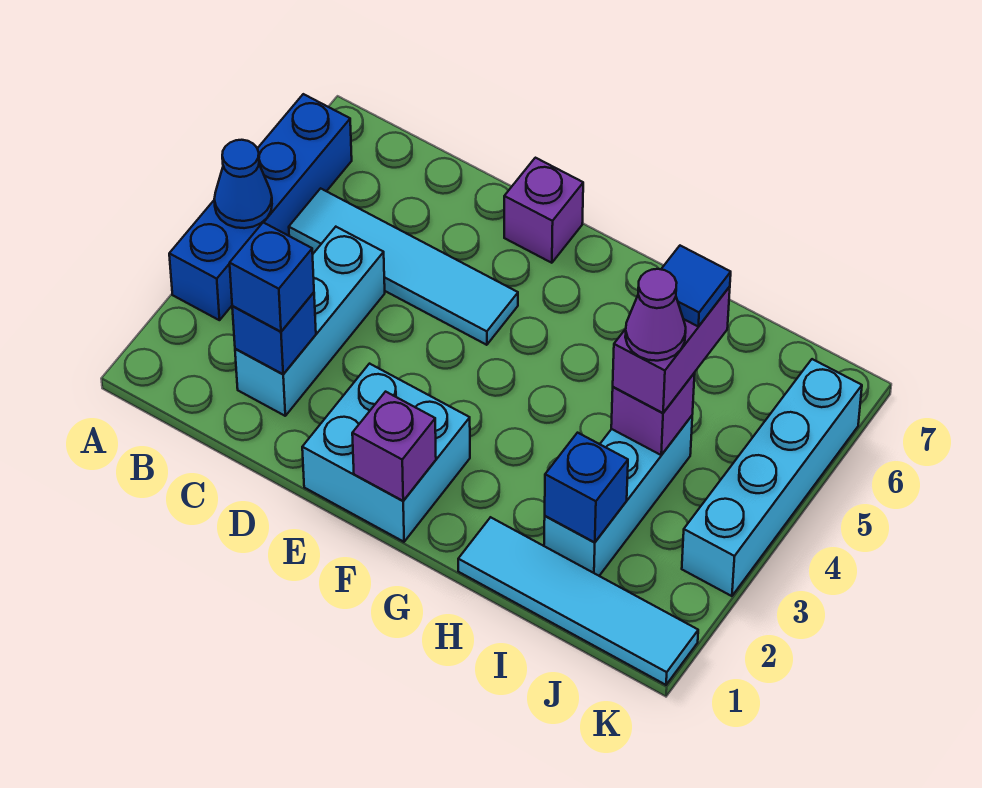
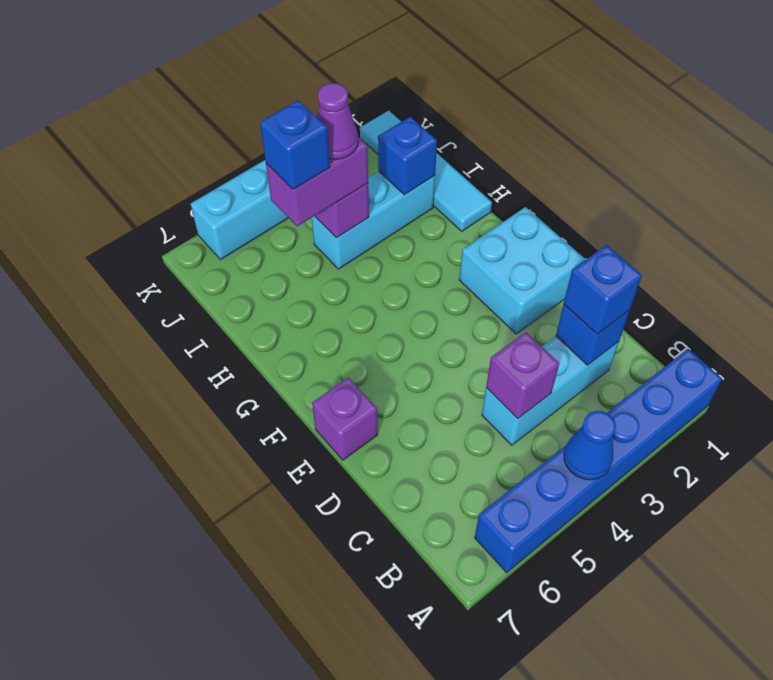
blue brick A3:A6 level 1 -> blue brick A1:A6 level 1
cyan tile B5:E5 level 1 -> none
purple brick F1 level 2 -> purple brick C4 level 2
blue tile I5 level 4 -> blue brick I5 level 4

